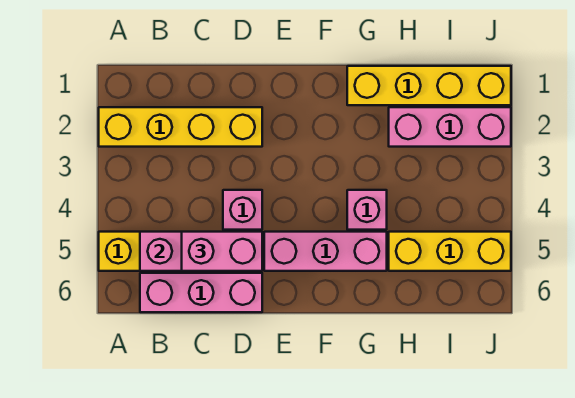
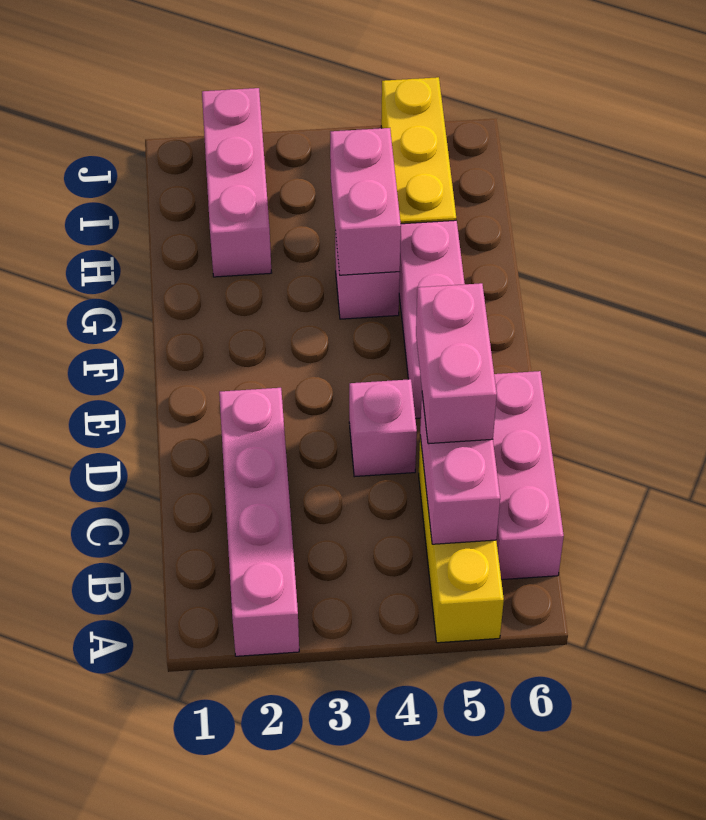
yellow brick A2:D2 level 1 -> pink brick A2:D2 level 1
yellow brick G1:J1 level 1 -> none
none -> pink brick G4:H4 level 2

